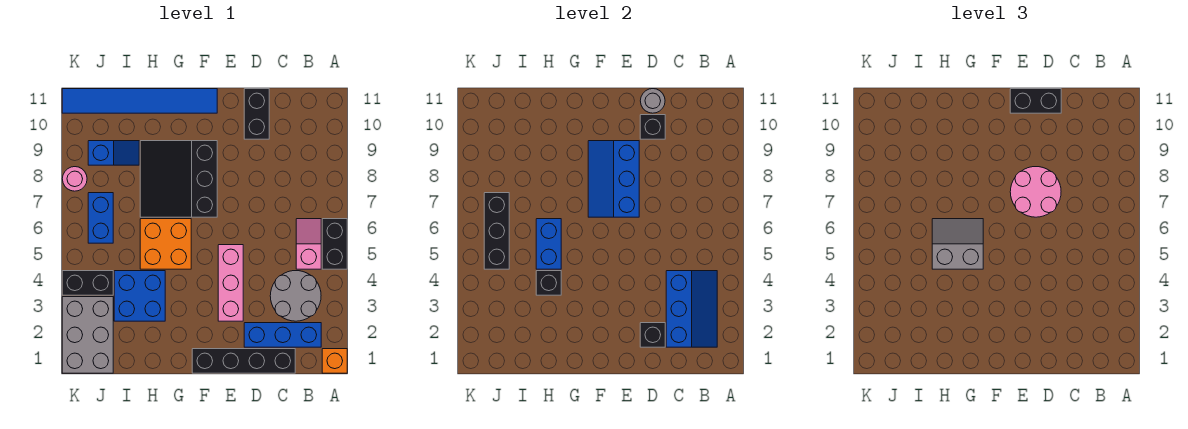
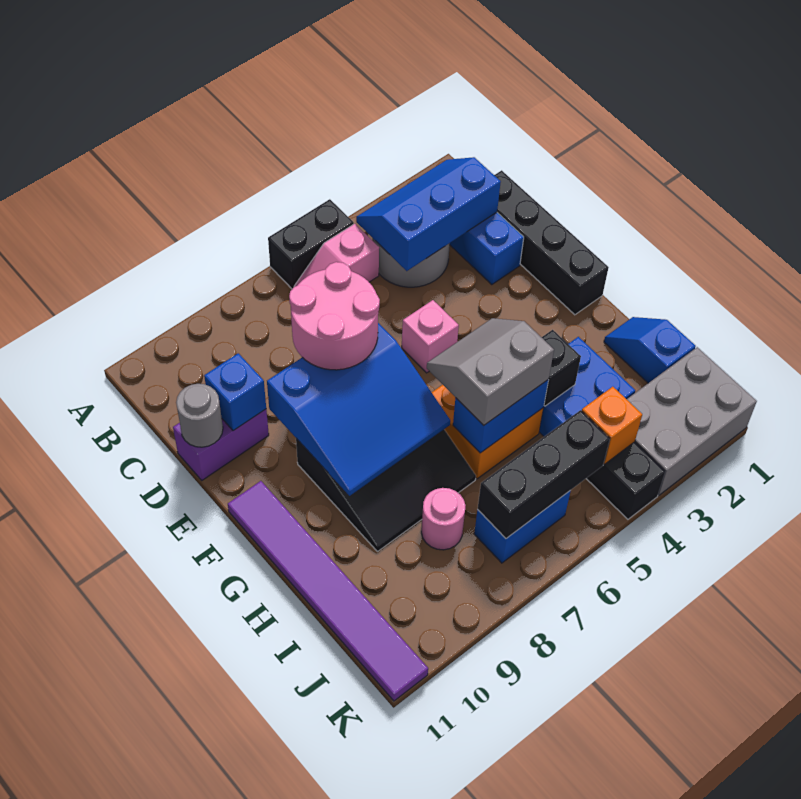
orange brick A1 level 1 -> orange brick J4 level 2
black brick D2 level 2 -> none
black brick D10:D11 level 1 -> purple brick D10:D11 level 1
black brick D10 level 2 -> blue brick D10 level 2
black brick D11:E11 level 3 -> none
pink brick E3:E5 level 1 -> pink brick E5 level 1
blue slope E7:F9 level 2 top E -> blue slope E7:G9 level 2 top E
blue tile F11:K11 level 1 -> purple tile F11:K11 level 1
grey slope G5:H6 level 3 top 5 -> grey slope G5:H6 level 3 top H
blue slope I9:J9 level 1 top J -> blue slope H1:I1 level 1 top I
pink round brick K8 level 1 -> pink round brick I8 level 1

